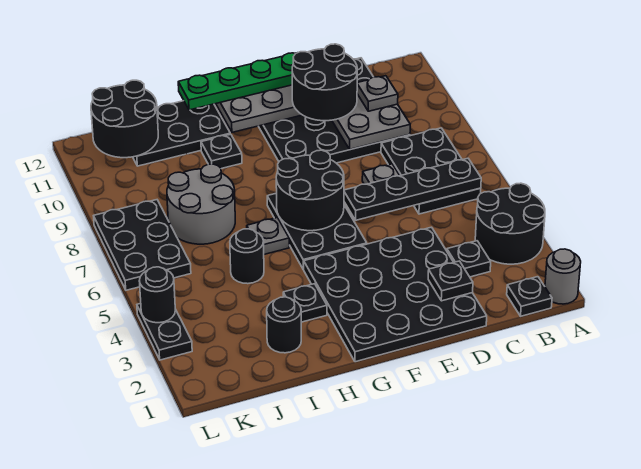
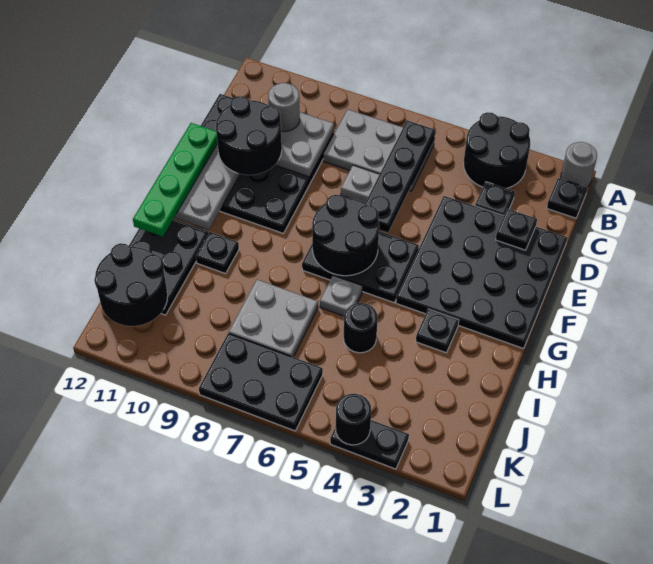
black plate B6:C8 level 1 -> grey plate B6:C8 level 1
grey plate C10 level 3 -> grey round brick C10 level 3
black round brick I2 level 1 -> none
grey round brick I7:J8 level 1 -> grey plate I7:J8 level 1

